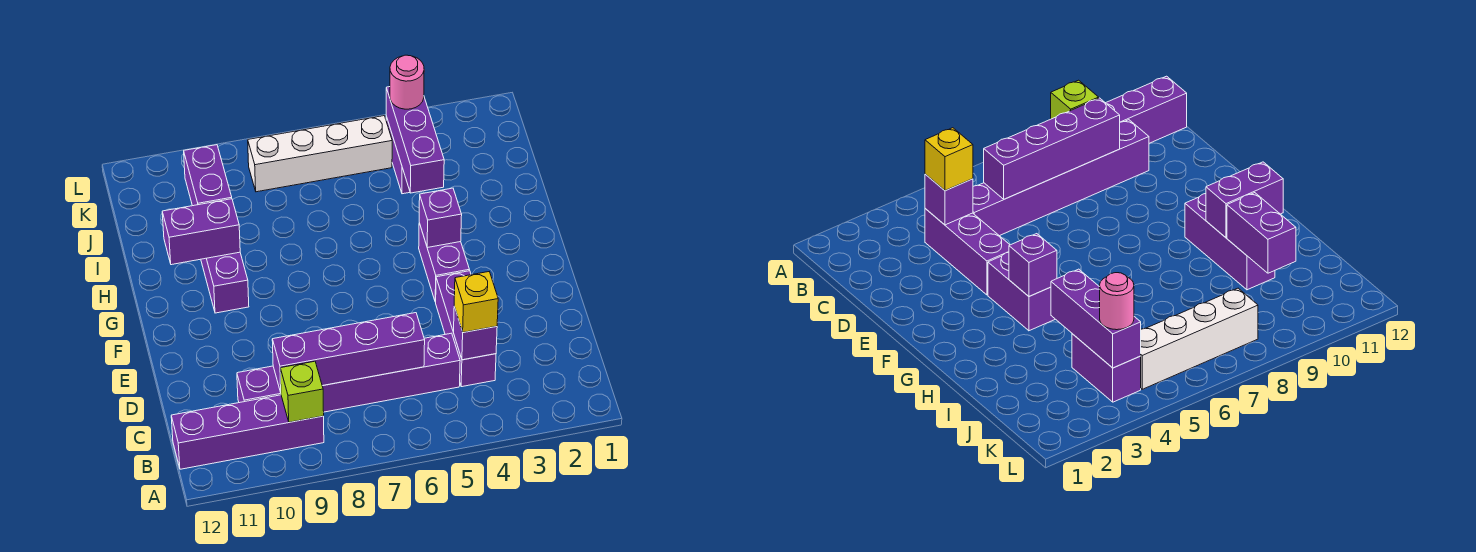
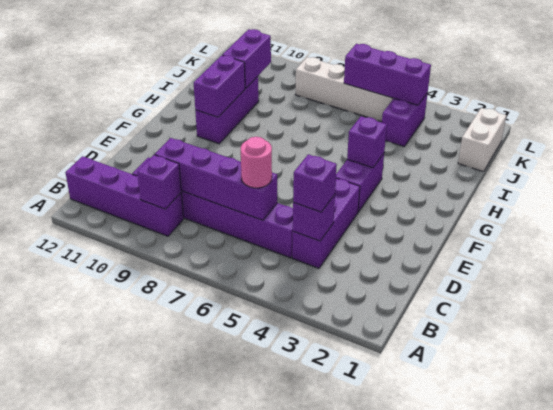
lime brick B9 level 2 -> purple brick B9 level 2
yellow brick C4 level 3 -> purple brick C4 level 3
purple brick H10:H11 level 2 -> purple brick G10:H10 level 2
purple brick I4:K4 level 2 -> purple brick K4:K6 level 2
none -> white brick J1:K1 level 1
pink round brick K4 level 3 -> pink round brick C6 level 3

